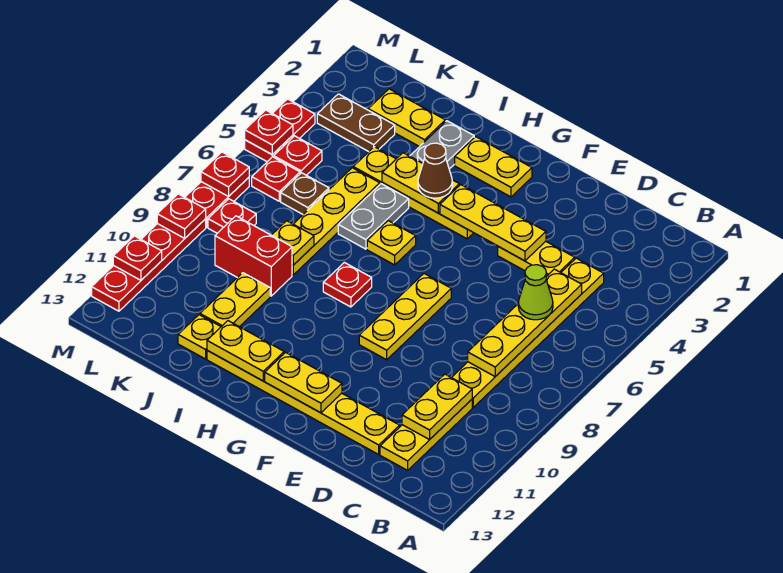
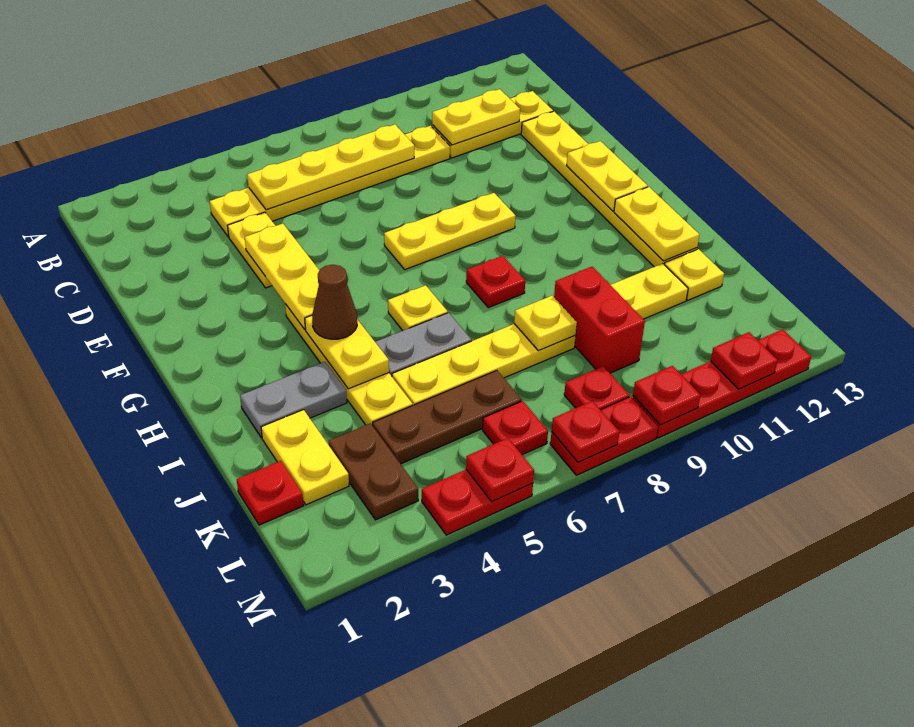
lime cone C6 level 3 -> none
yellow plate G2:H2 level 1 -> none
brown plate K6 level 1 -> brown plate K4:K6 level 1
red plate L5 level 1 -> red plate K1 level 1

